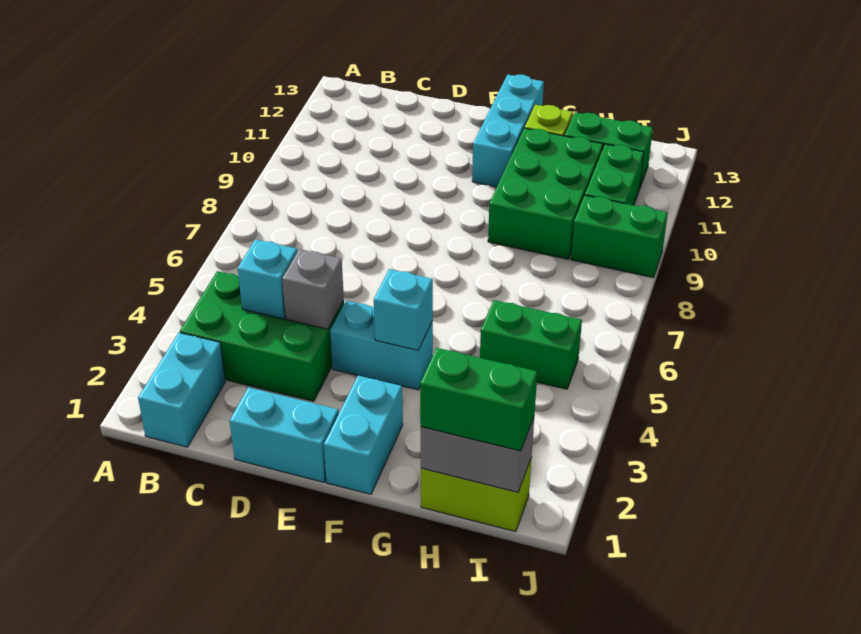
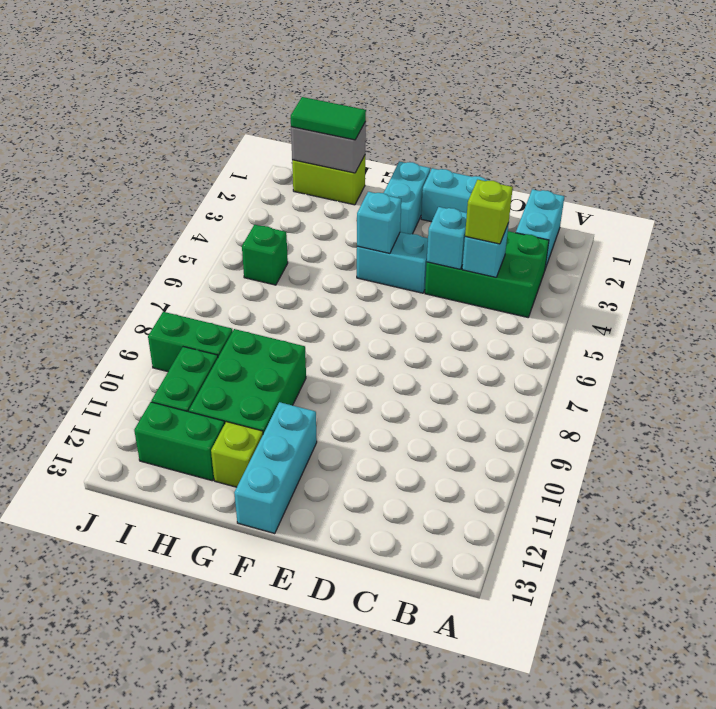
none -> lime brick C4 level 3
grey brick D4 level 2 -> cyan brick D4 level 2
green brick H1:I1 level 3 -> green tile H1:I1 level 3
green brick H5:I5 level 1 -> green brick I5 level 1

